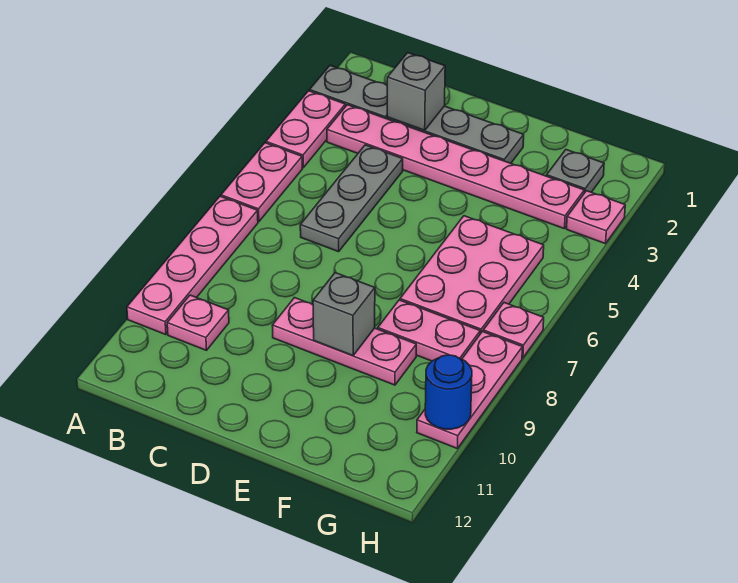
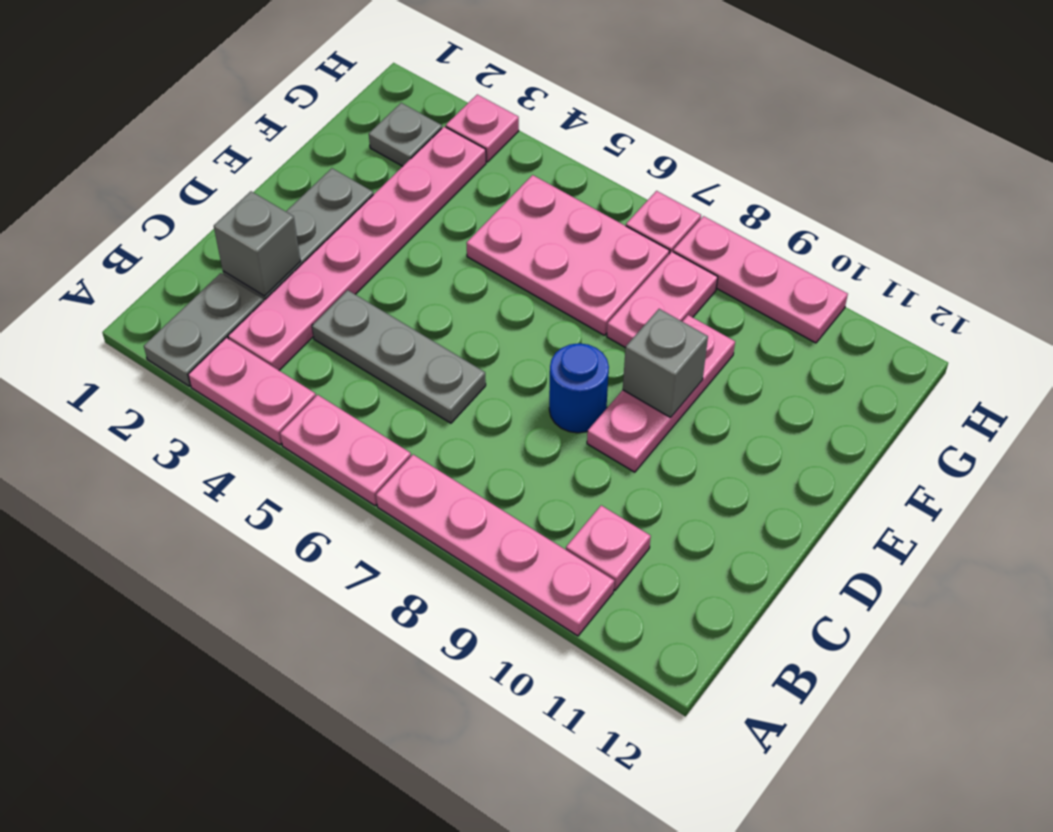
blue round brick H10 level 2 -> blue round brick D8 level 1

